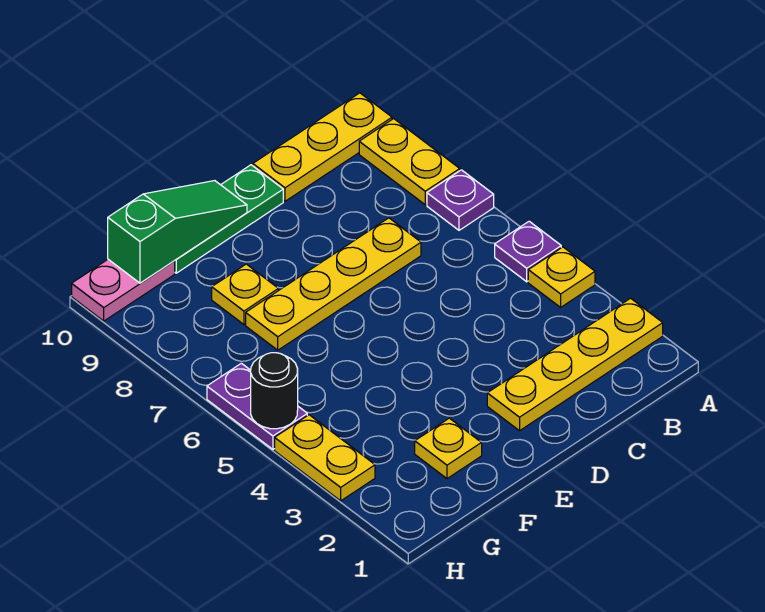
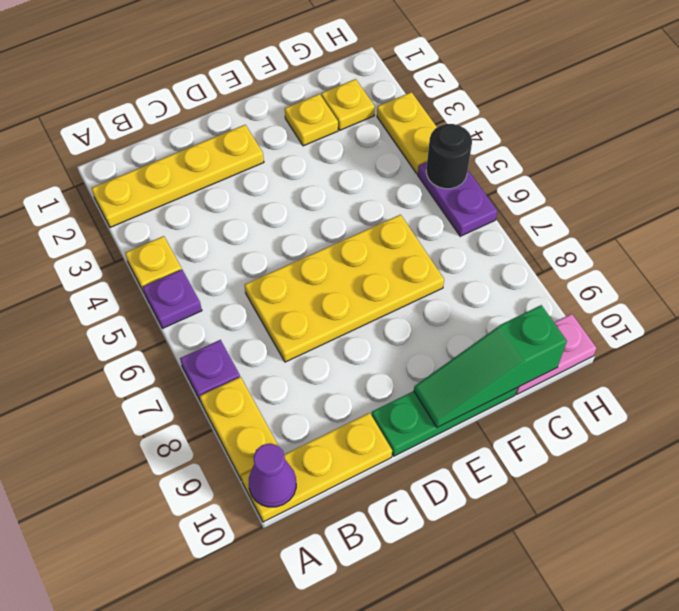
none -> purple cone A10 level 2
yellow plate C7:F7 level 1 -> yellow plate C6:F7 level 1
yellow plate F8 level 1 -> yellow plate G2 level 1

